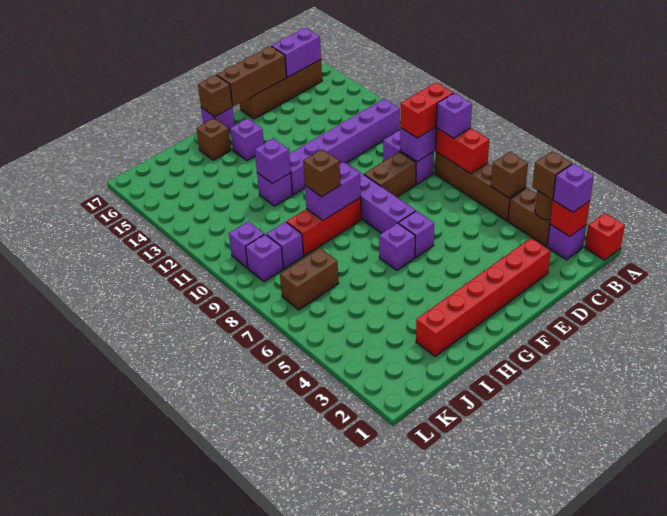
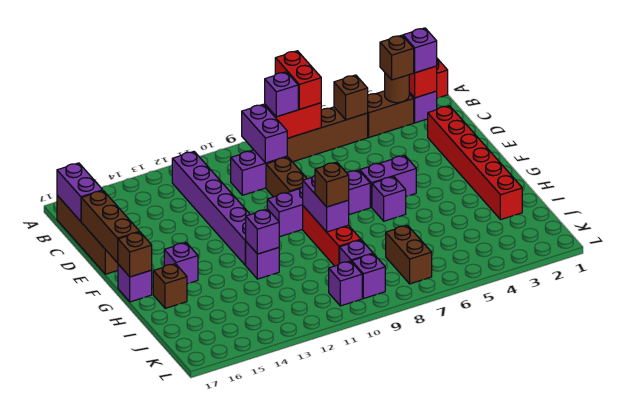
red brick B9:C9 level 3 -> red brick A7:B7 level 3
purple brick F6 level 1 -> purple brick F5:F6 level 1

